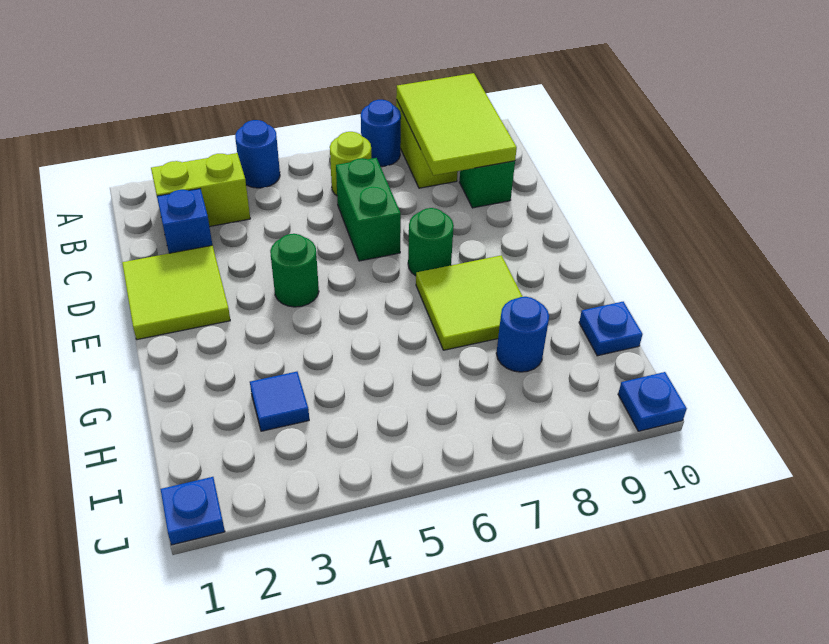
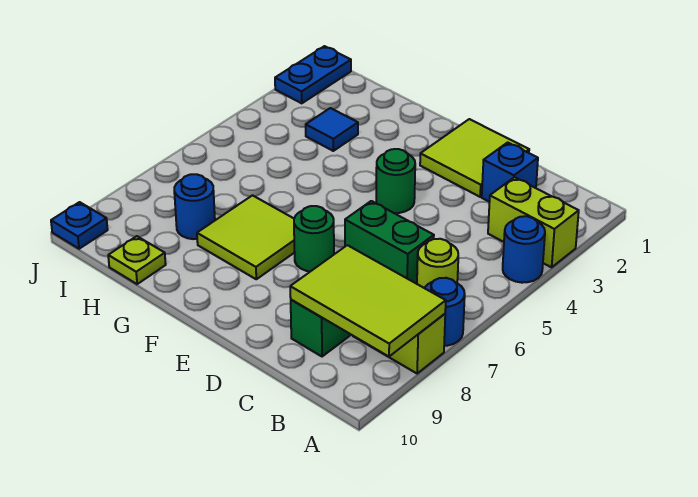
lime brick B2:B3 level 1 -> lime brick A3:B3 level 1
blue plate H10 level 1 -> lime plate H10 level 1
blue plate J1 level 1 -> blue plate J1:J2 level 1

